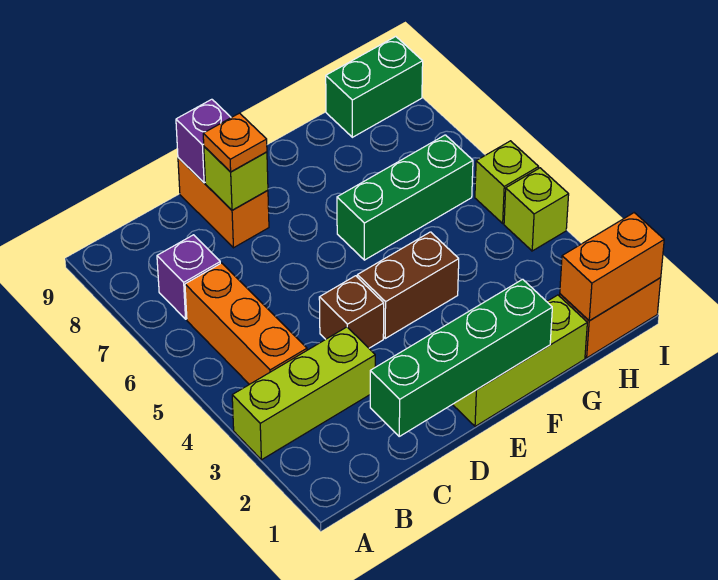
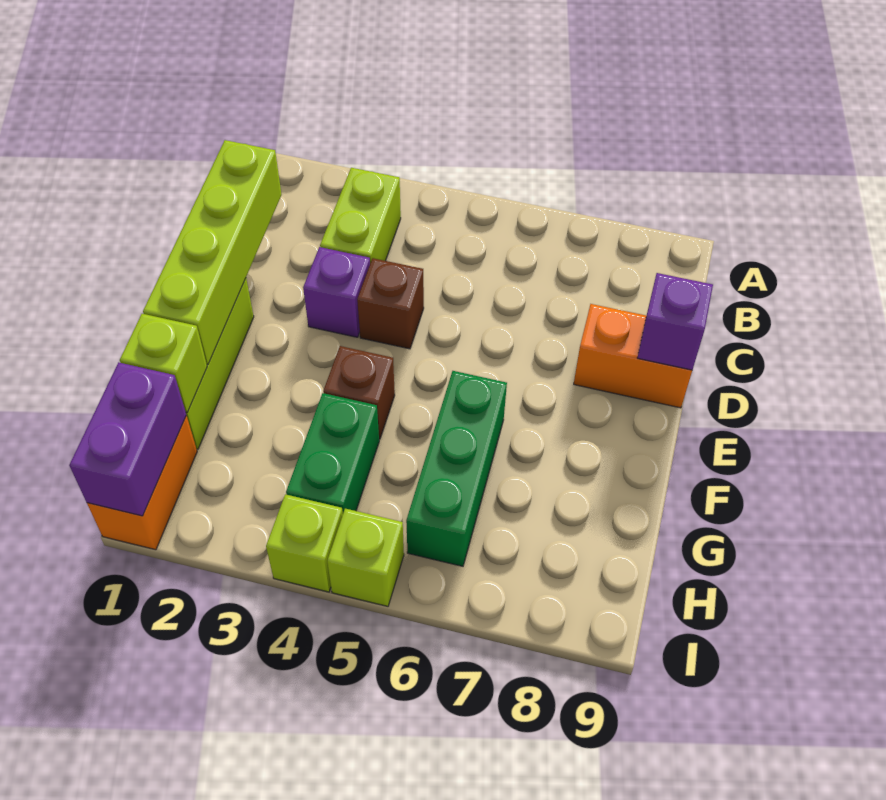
lime brick A3:C3 level 1 -> lime brick B3:C3 level 1
orange brick B4:B6 level 1 -> none
purple brick B7 level 1 -> purple brick D3 level 1
green brick C1:F1 level 2 -> lime brick C1:F1 level 2
lime brick D8 level 2 -> lime brick G1 level 2
orange plate D8 level 3 -> none
brown brick E4:F4 level 1 -> brown brick F4 level 1
orange brick H1:I1 level 2 -> purple brick H1:I1 level 2
green brick H9:I9 level 1 -> green brick G4:H4 level 1

